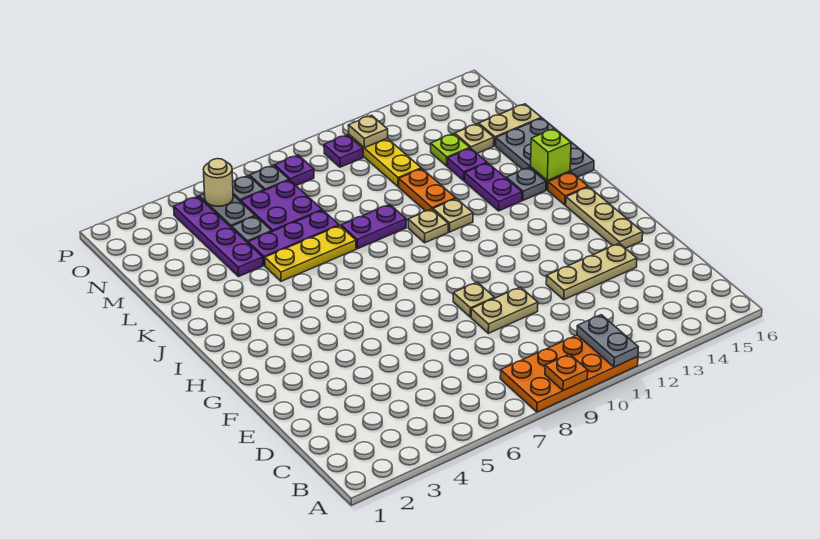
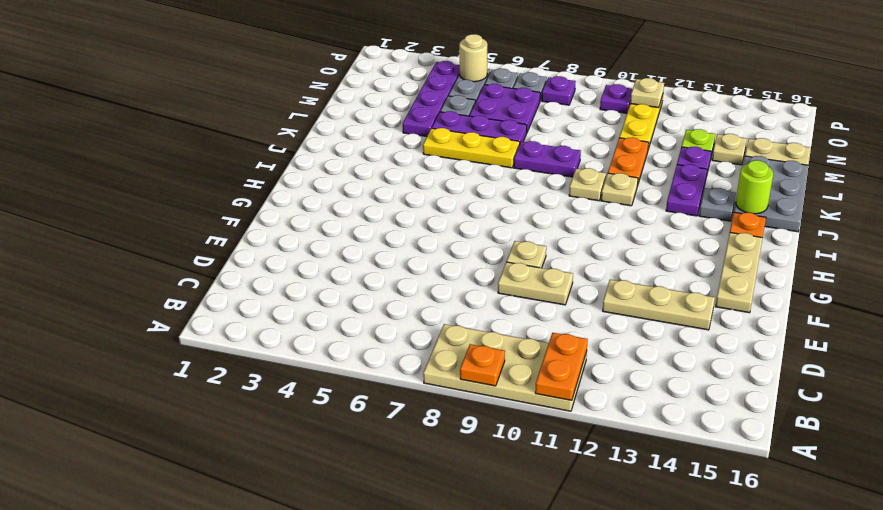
orange plate A8:B11 level 1 -> tan plate A8:B11 level 1
grey plate A11:B11 level 2 -> orange plate A11:B11 level 2
lime brick J15 level 2 -> lime round brick J15 level 2

